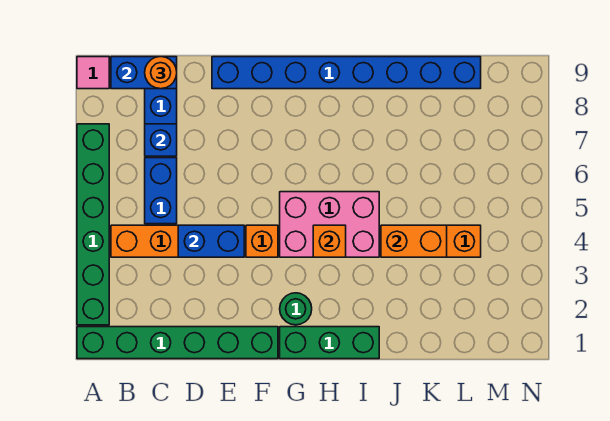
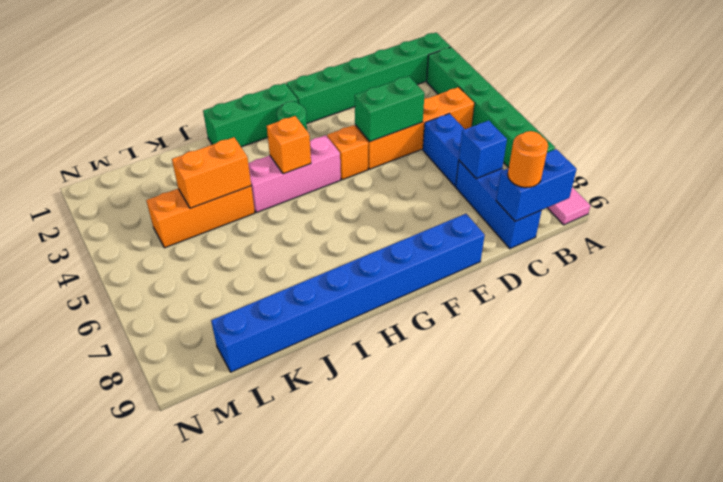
blue brick D4:E4 level 2 -> green brick D4:E4 level 2
pink brick G4:I5 level 1 -> pink brick G4:I4 level 1

